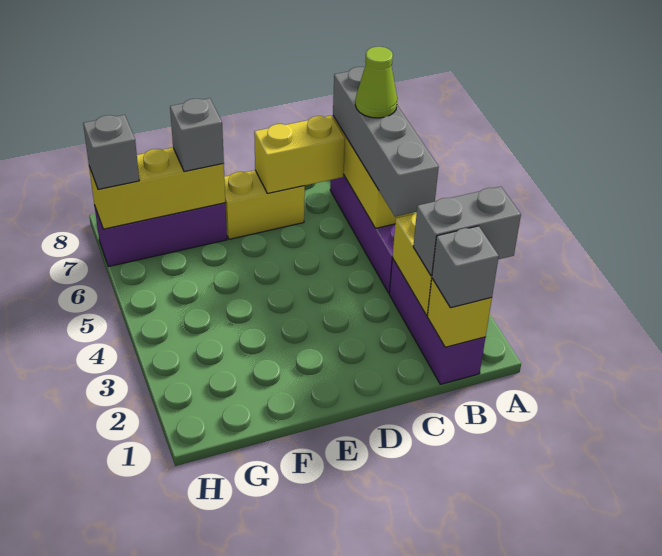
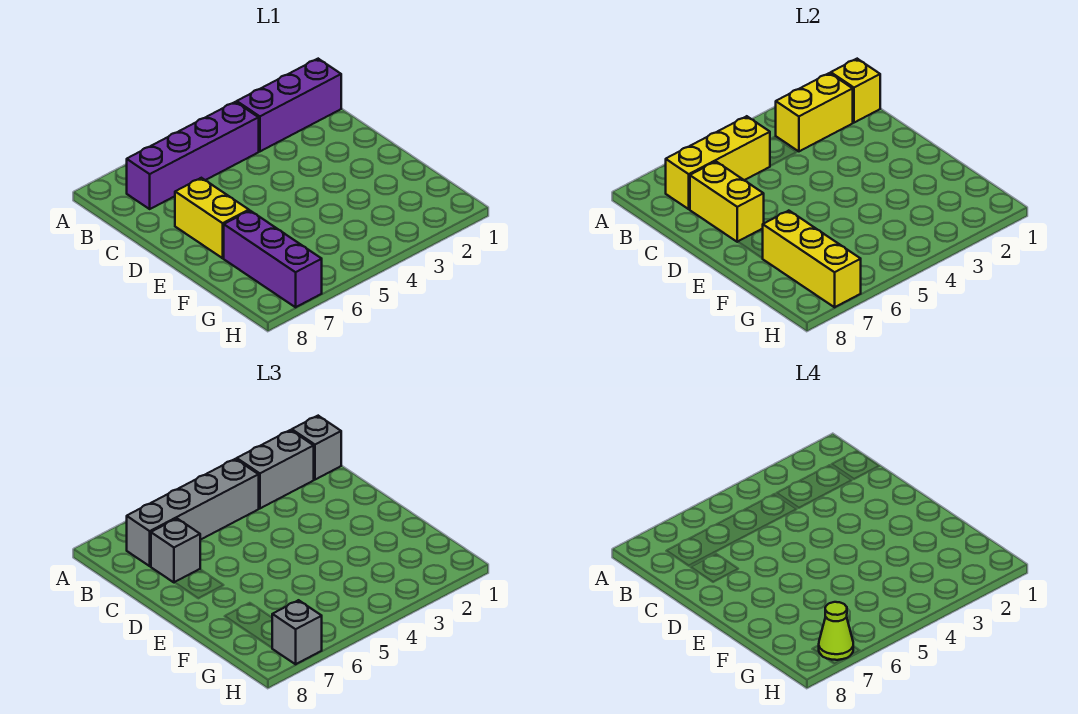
grey brick A2:B2 level 3 -> grey brick B2:B3 level 3
lime cone B6 level 4 -> lime cone H7 level 4
grey brick F7 level 3 -> grey brick C7 level 3

